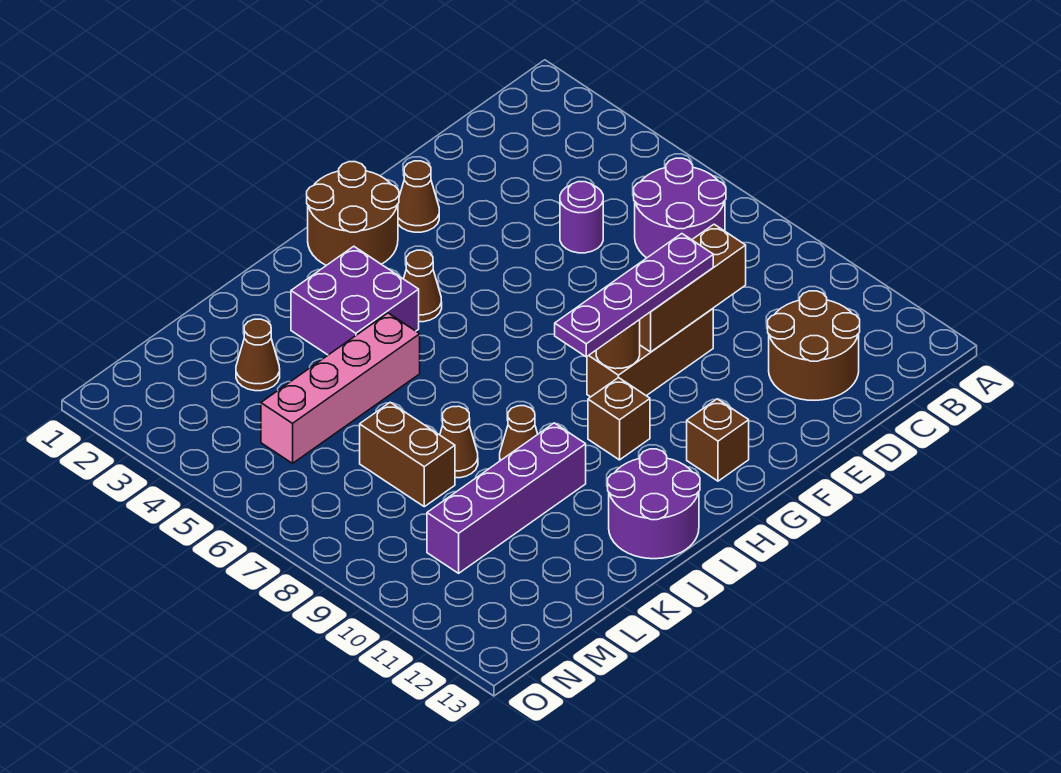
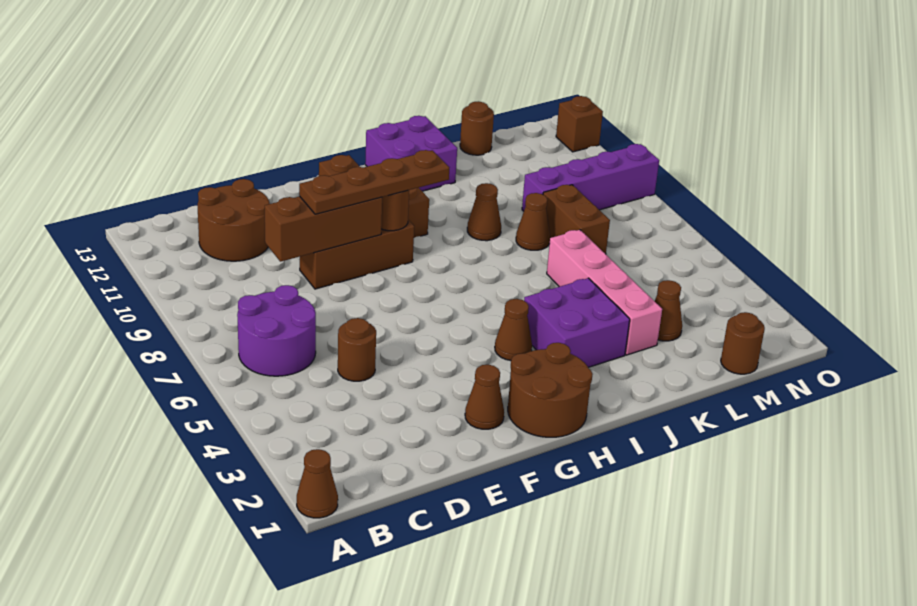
none -> brown cone A1 level 1
purple round brick D5 level 1 -> brown round brick D5 level 1
purple plate E9:H9 level 3 -> brown plate E9:H9 level 3
purple round brick I12:J13 level 1 -> purple brick I12:J13 level 1
pink brick J5:M5 level 1 -> pink brick K3:K6 level 1
purple brick J10:M10 level 1 -> purple brick L9:O9 level 1
none -> brown round brick L13 level 1
none -> brown round brick M1 level 1
none -> brown brick O12 level 1

